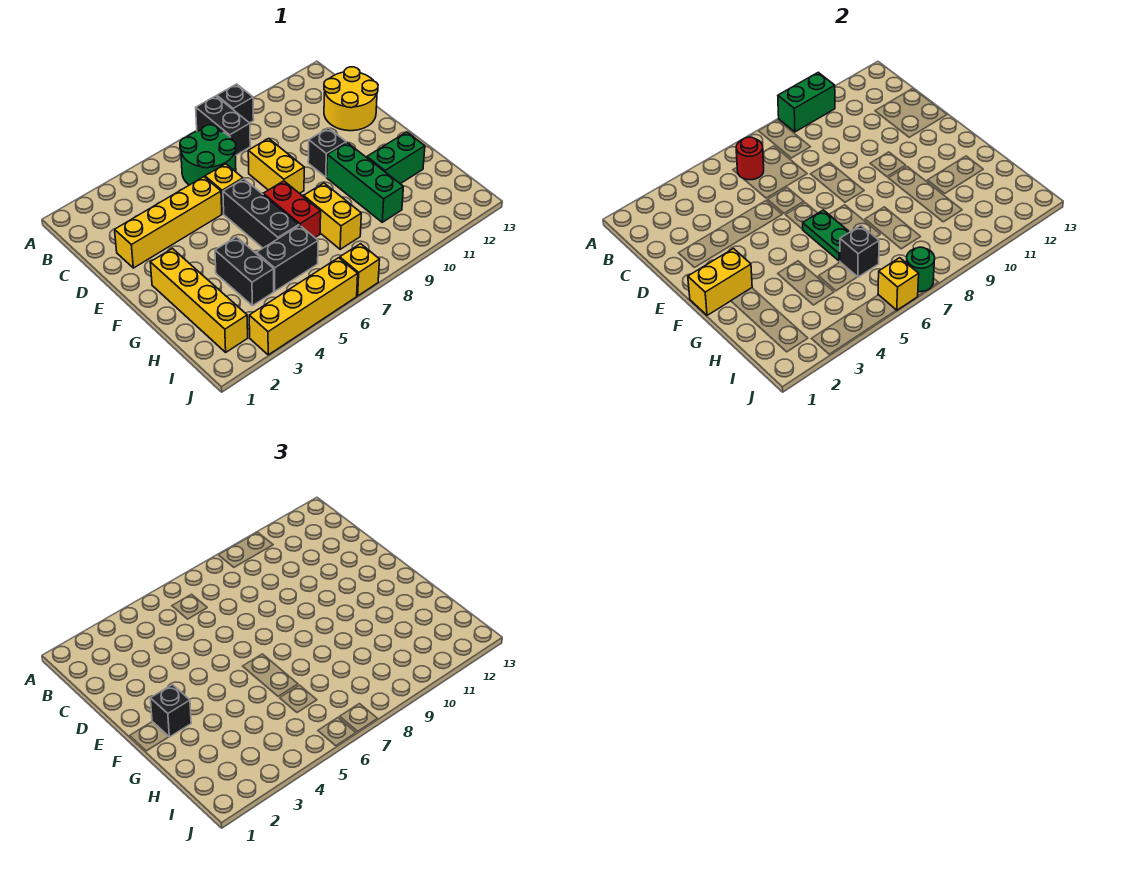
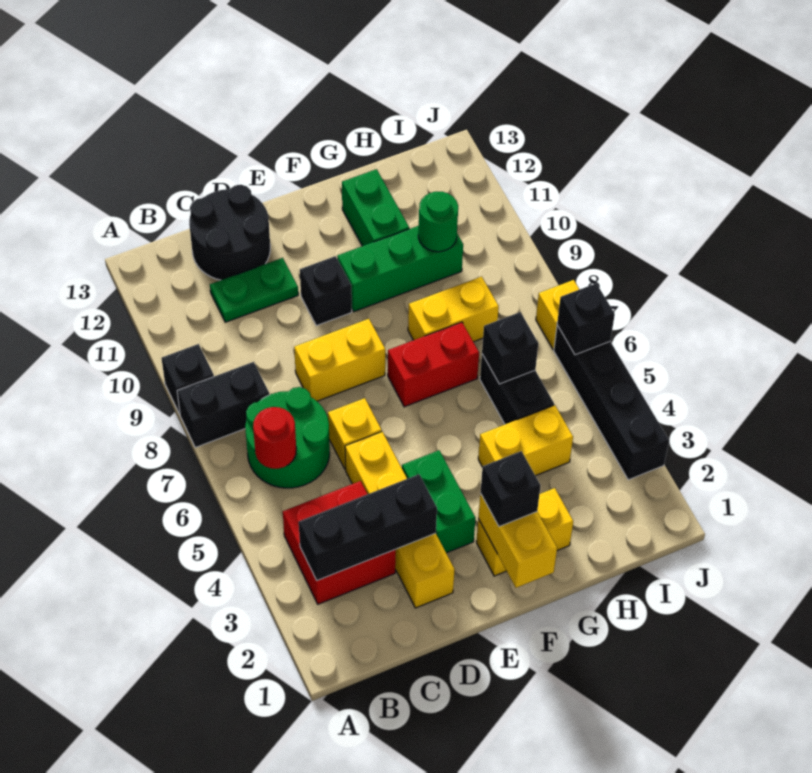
green brick A9:A10 level 2 -> green brick E3:E4 level 1
none -> red brick B3:C4 level 1
yellow round brick C12:D13 level 1 -> black round brick C12:D13 level 1
black brick E6:G6 level 1 -> black brick B3:D3 level 2
yellow brick F2:I2 level 1 -> yellow brick F2:G2 level 1
green plate F6:G6 level 2 -> green plate C11:D11 level 1
black brick G4:H4 level 1 -> yellow brick G4:H4 level 1
yellow brick J3:J6 level 1 -> black brick J3:J6 level 1
yellow brick J6 level 2 -> black brick J6 level 2
green round brick J7 level 2 -> green round brick H10 level 2

